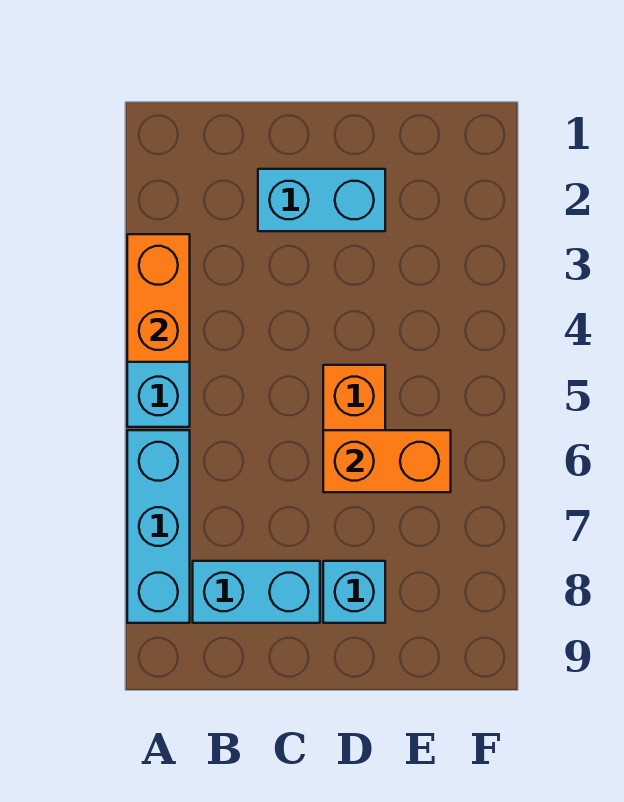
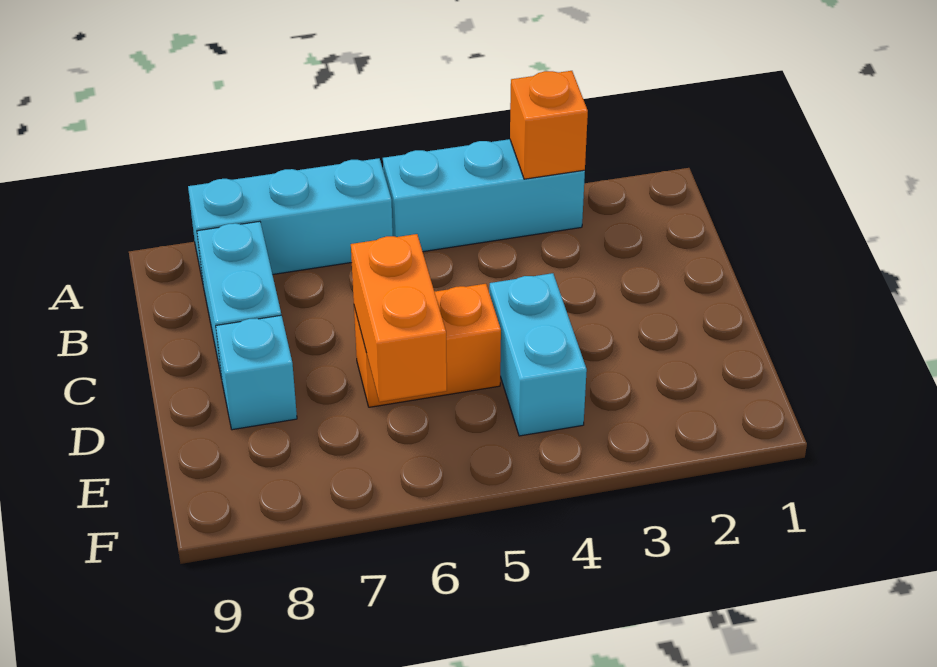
orange brick A3:A4 level 2 -> orange brick A3 level 2
cyan brick C2:D2 level 1 -> cyan brick D4:E4 level 1

